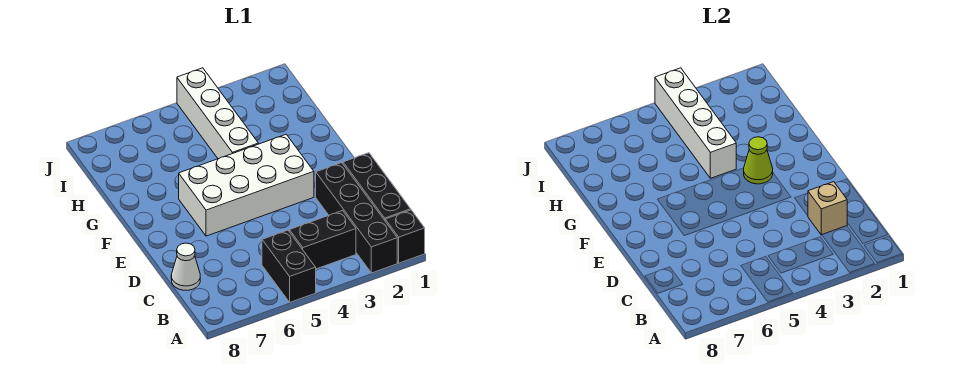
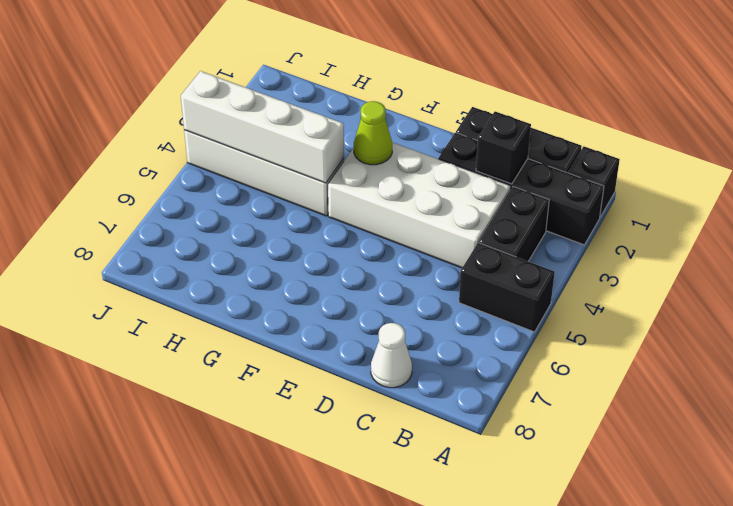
tan brick C2 level 2 -> black brick C2 level 2
white brick E3:F6 level 1 -> white brick C3:F4 level 1

